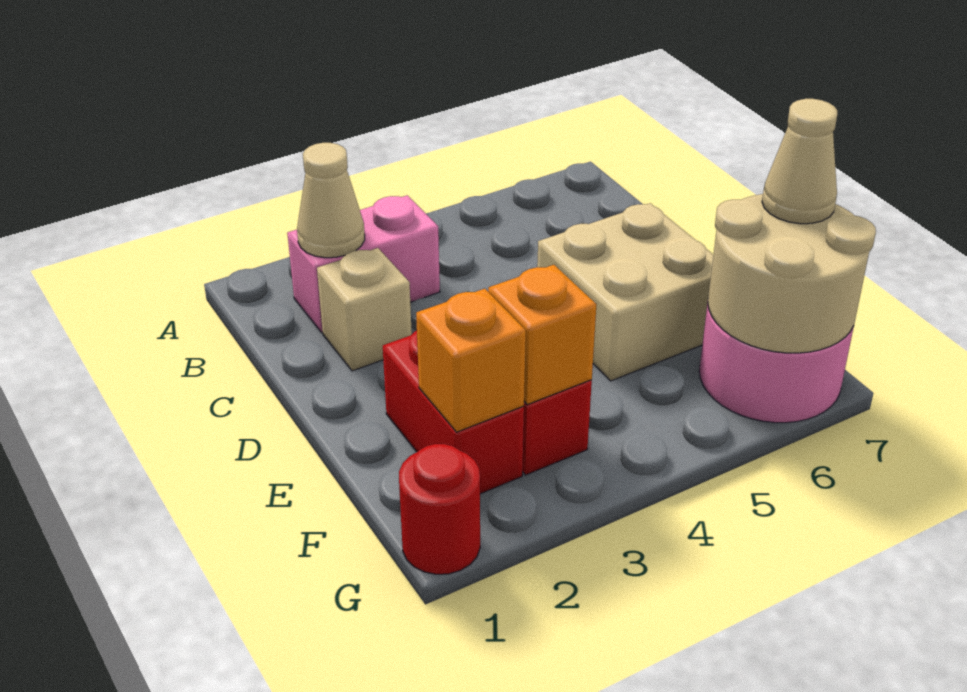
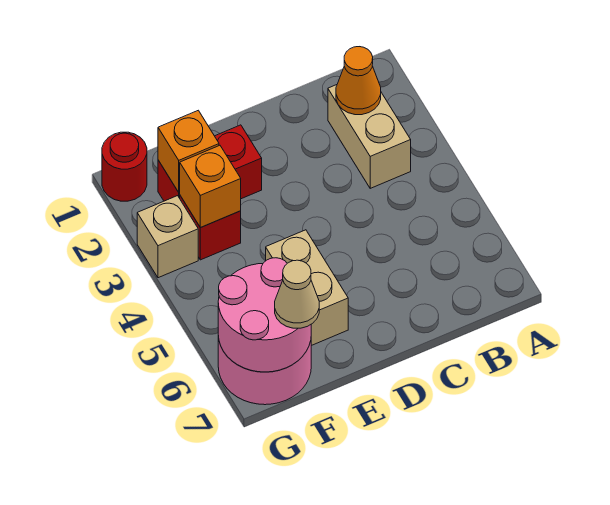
pink brick B2:B3 level 1 -> tan brick B2:B3 level 1
tan cone B2 level 2 -> orange cone B2 level 2
tan brick C2 level 1 -> tan brick G3 level 1
tan brick D5:E6 level 1 -> tan brick E5:E6 level 1
tan round brick F6:G7 level 2 -> pink round brick F6:G7 level 2

